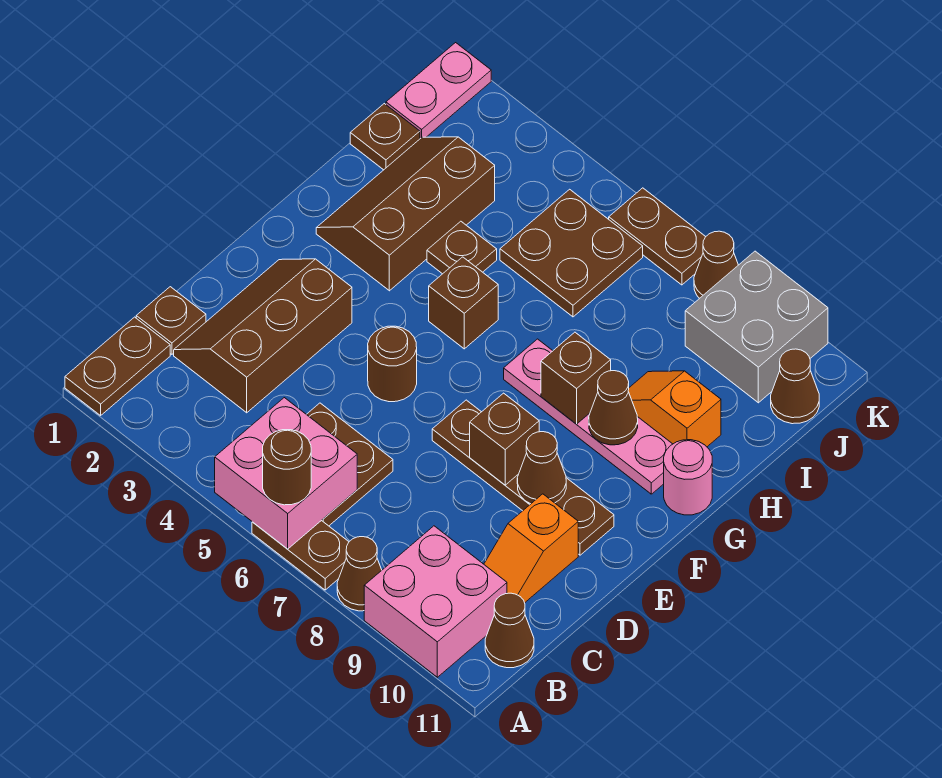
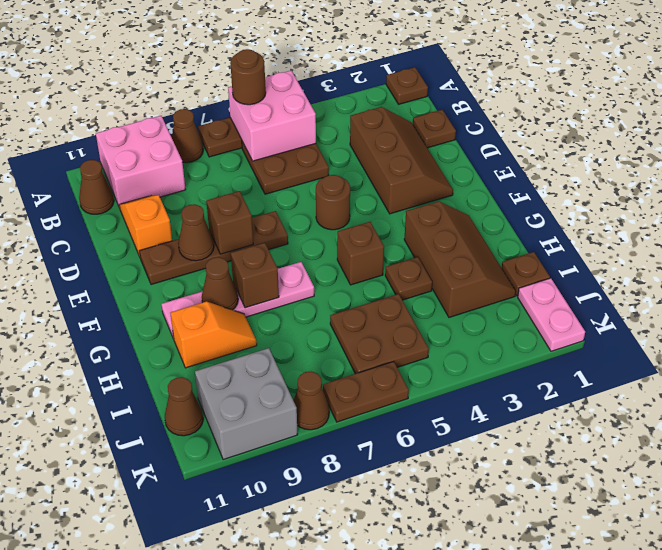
brown plate A1:B1 level 1 -> brown plate A1 level 1
pink round brick G11 level 1 -> none

